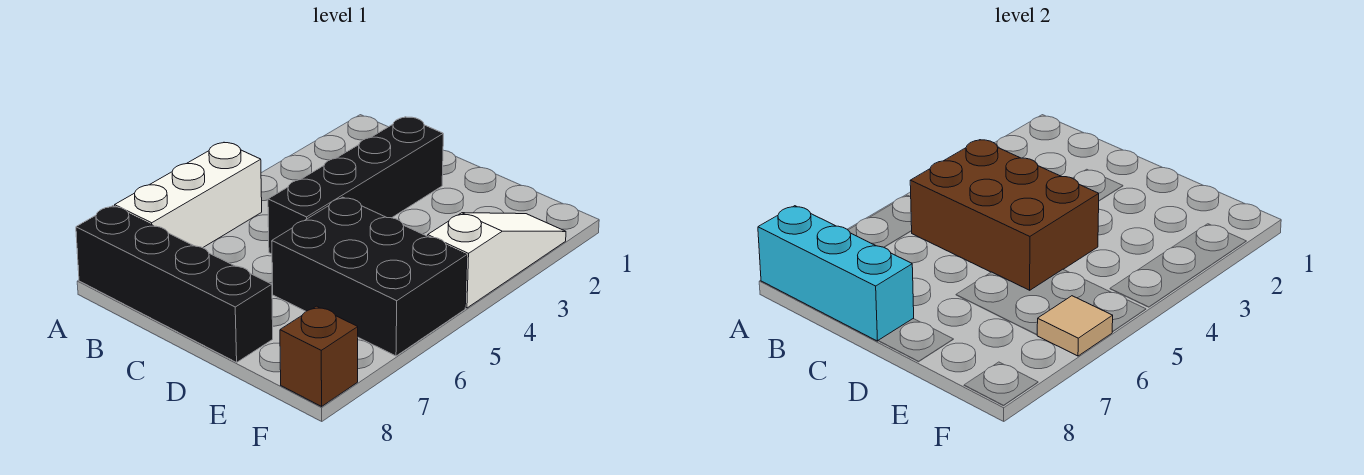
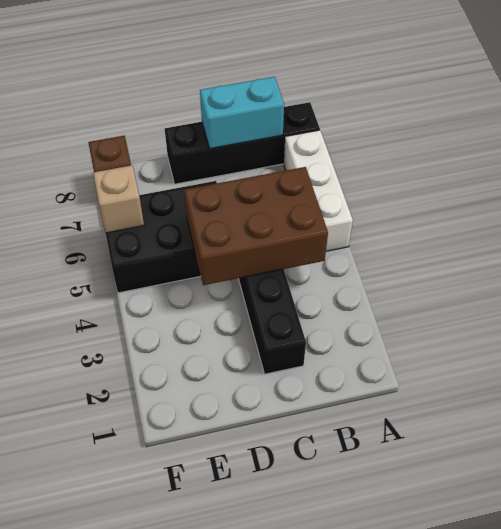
cyan brick A8:C8 level 2 -> cyan brick B8:C8 level 2
white slope F2:F4 level 1 top 4 -> none
tan tile F6 level 2 -> tan brick F6 level 2

